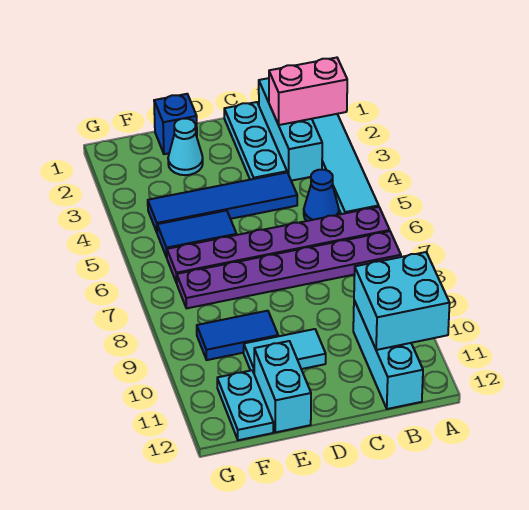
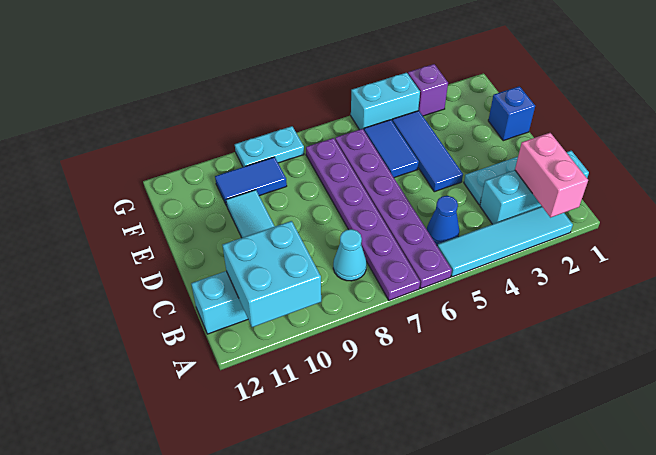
blue tile C4:F4 level 1 -> blue tile D4:F4 level 1
cyan cone E2 level 1 -> cyan cone B8 level 1
blue tile E9:F9 level 1 -> blue tile F9:F10 level 1
cyan brick E11:E12 level 1 -> cyan brick G4:G5 level 1
cyan plate F11:F12 level 1 -> cyan plate G8:G9 level 1
none -> purple brick G3 level 1

